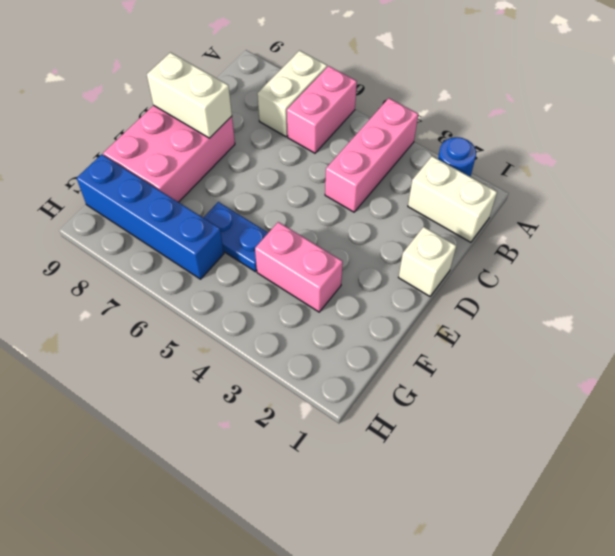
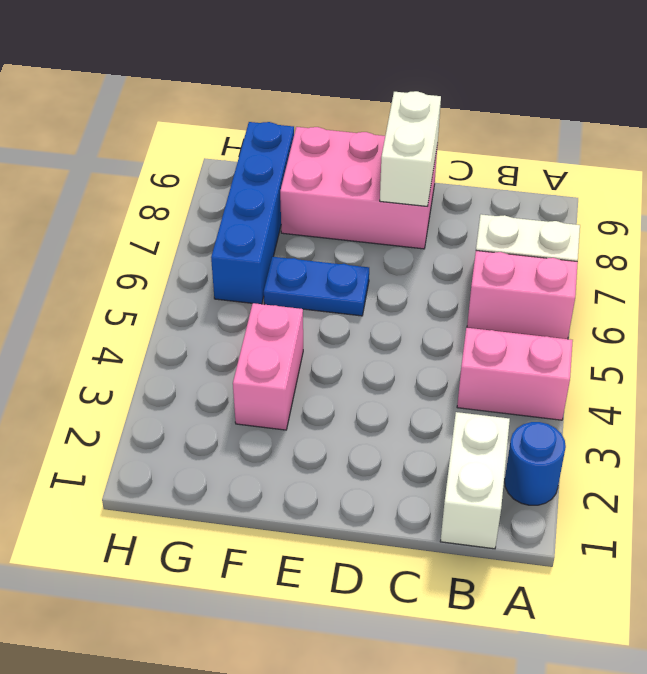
pink brick A4:C4 level 1 -> pink brick A4:B4 level 1
white brick D1 level 1 -> none
blue plate F5:F6 level 1 -> blue plate E6:F6 level 1

